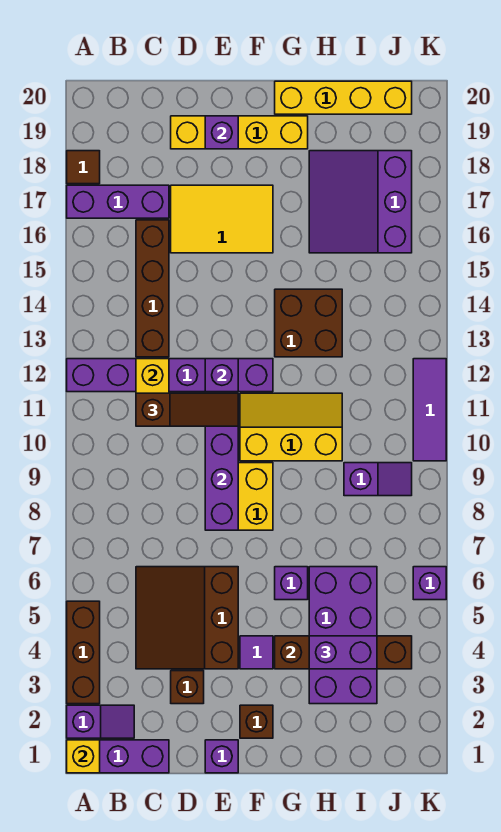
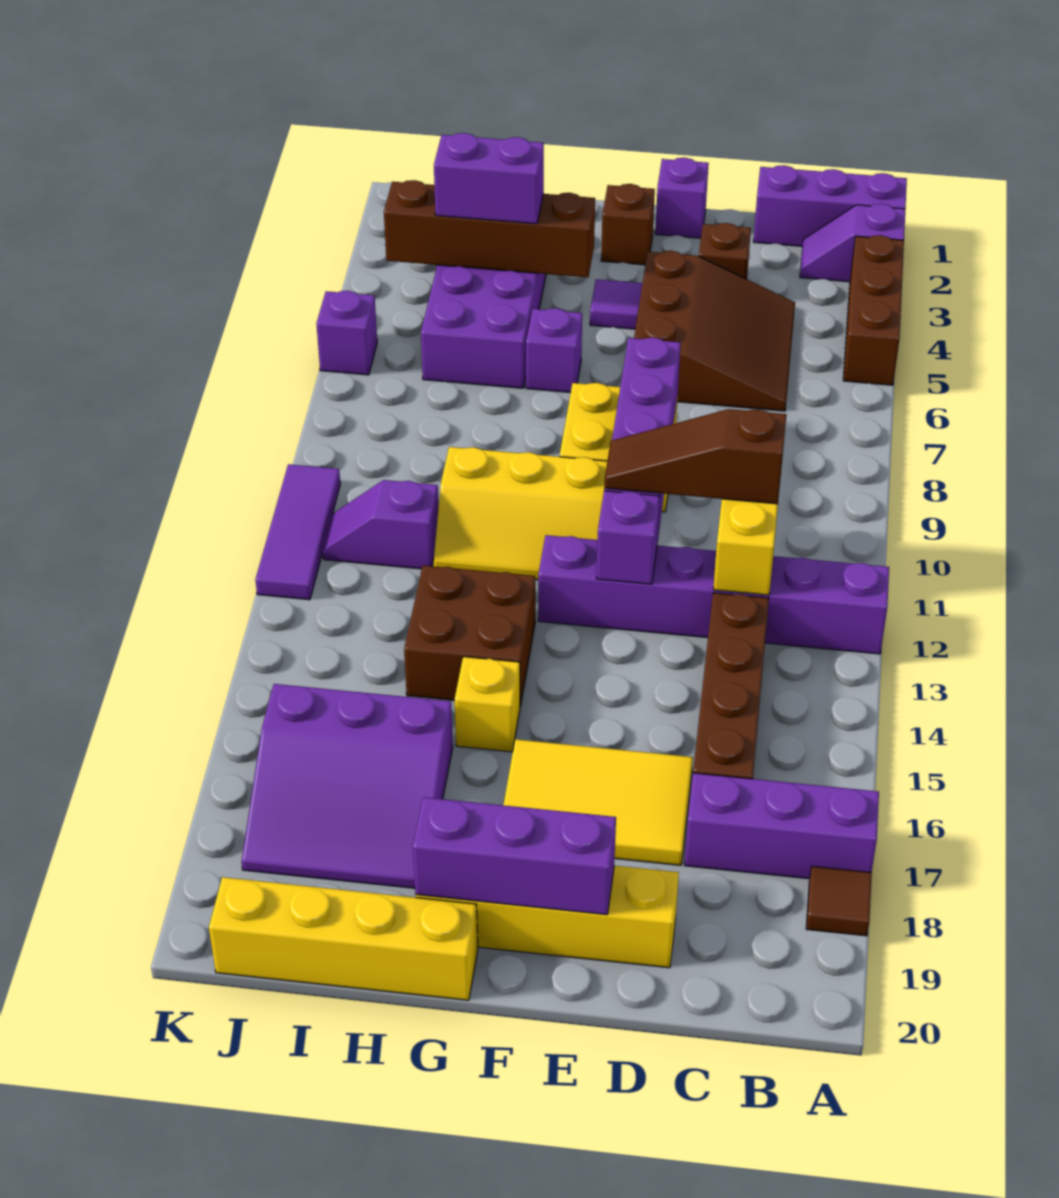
yellow brick A1 level 2 -> yellow brick G15 level 1
purple brick E19 level 2 -> purple brick E19:G19 level 2
purple slope H16:J18 level 1 top J -> purple slope H16:J18 level 1 top 16
purple slope I9:J9 level 1 top I -> purple slope I11:J11 level 1 top I

